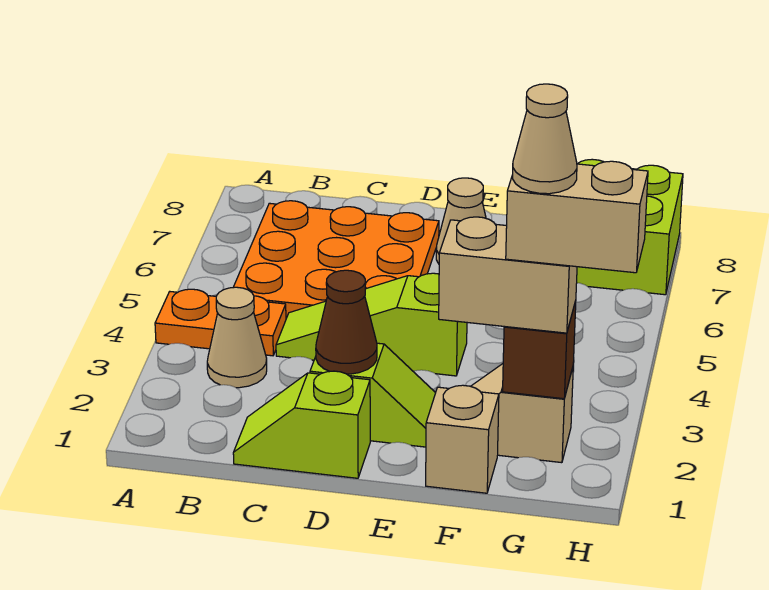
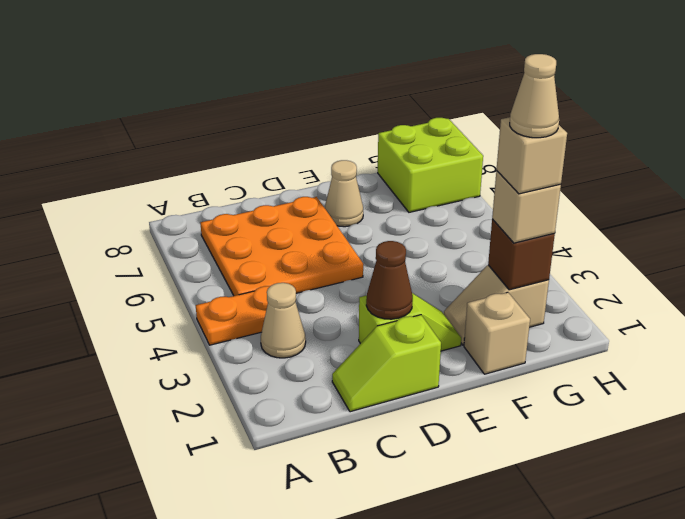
lime slope C4:E4 level 1 top E -> none
tan brick F2:G2 level 3 -> tan brick G2 level 3
tan brick G2:H2 level 4 -> tan brick G2 level 4

